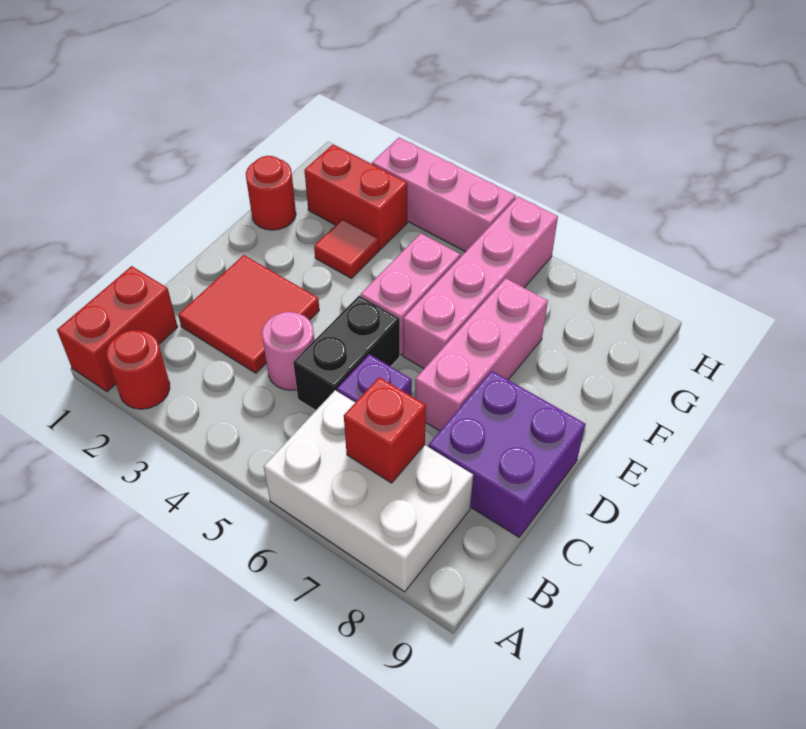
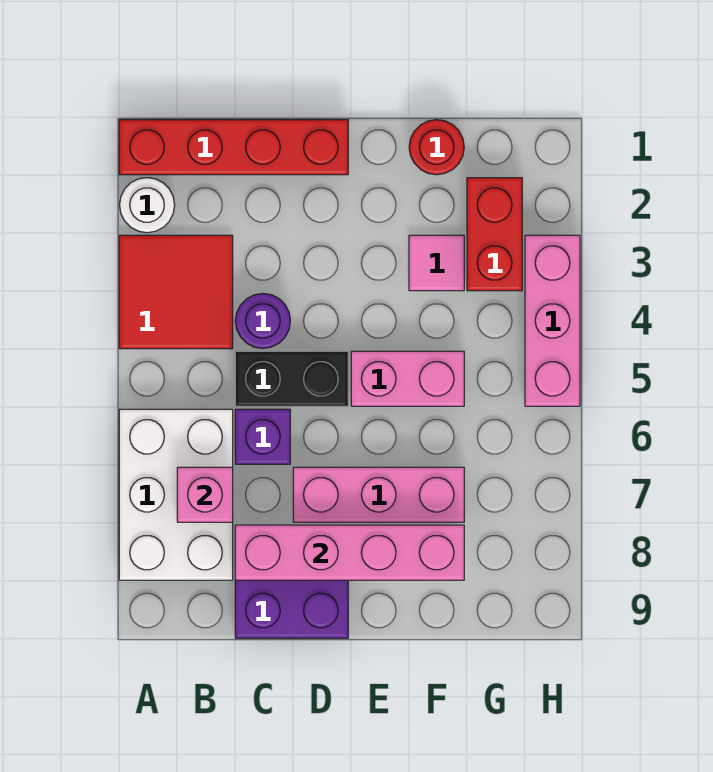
red brick A1:B1 level 1 -> red brick A1:D1 level 1
red round brick A2 level 1 -> white round brick A2 level 1
red brick B7 level 2 -> pink brick B7 level 2
red tile C2:D3 level 1 -> red tile A3:B4 level 1
pink round brick C4 level 1 -> purple round brick C4 level 1
pink brick E6:H6 level 1 -> pink brick C8:F8 level 2
red tile F3 level 1 -> pink tile F3 level 1

